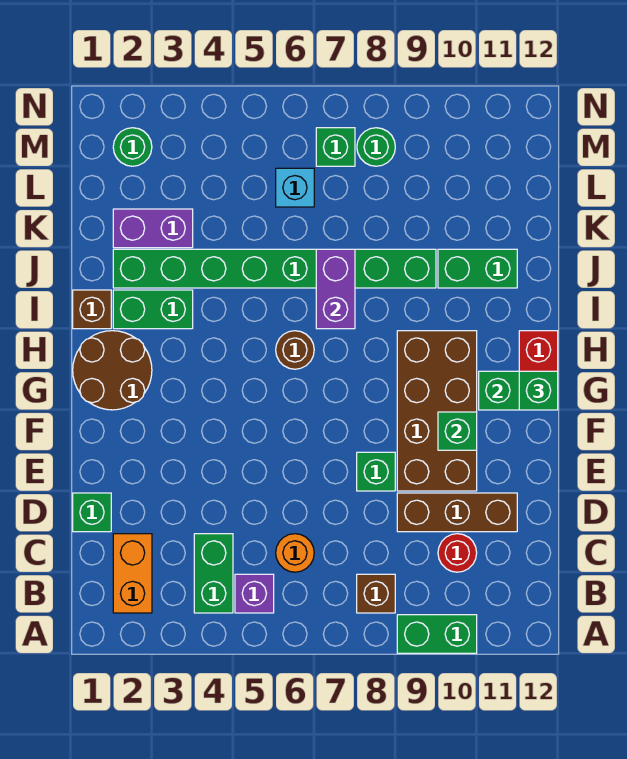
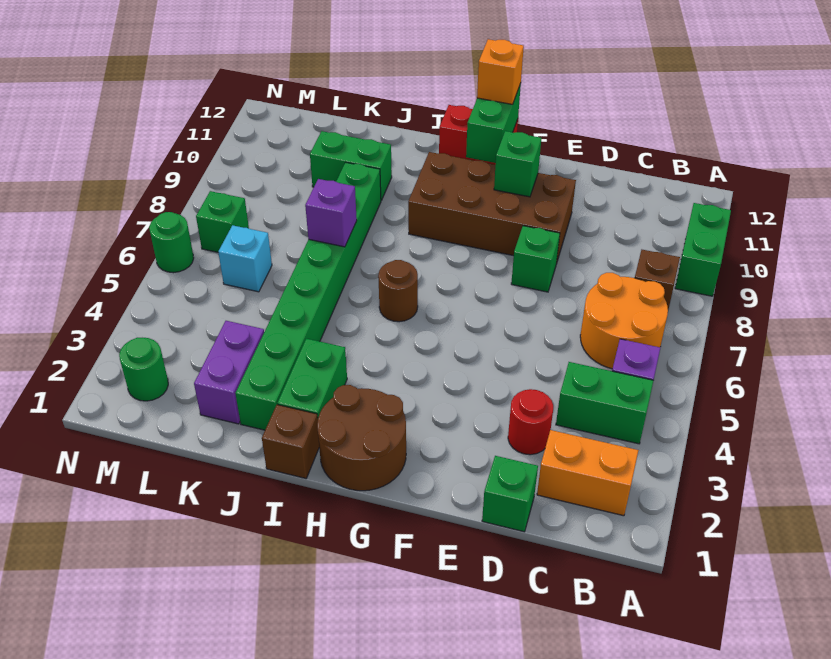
orange round brick C6 level 1 -> orange round brick B6:C7 level 1
red round brick C10 level 1 -> red round brick D3 level 1
brown brick D9:D11 level 1 -> none
green brick G12 level 3 -> orange brick G12 level 3
purple brick I7:J7 level 2 -> purple brick J7 level 2
green brick J10:J11 level 1 -> green brick J10:K10 level 1
green round brick M8 level 1 -> green round brick N6 level 1

